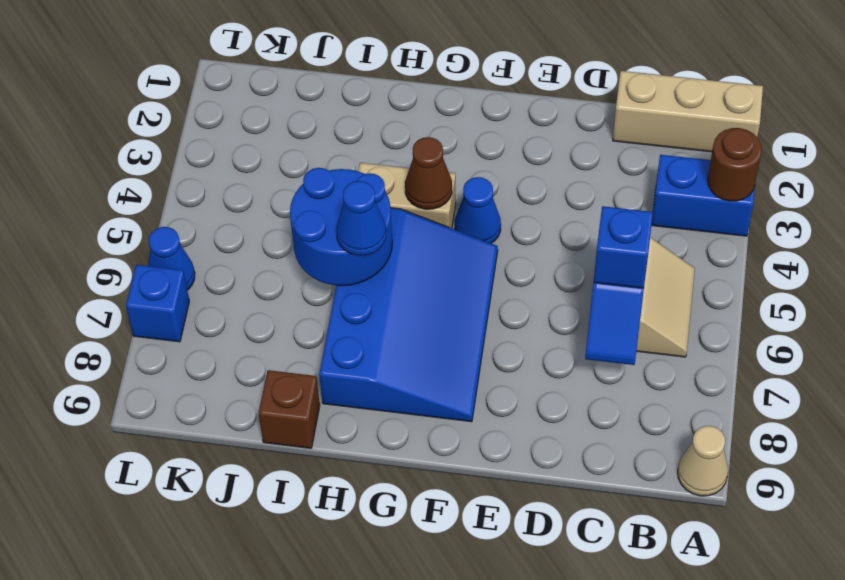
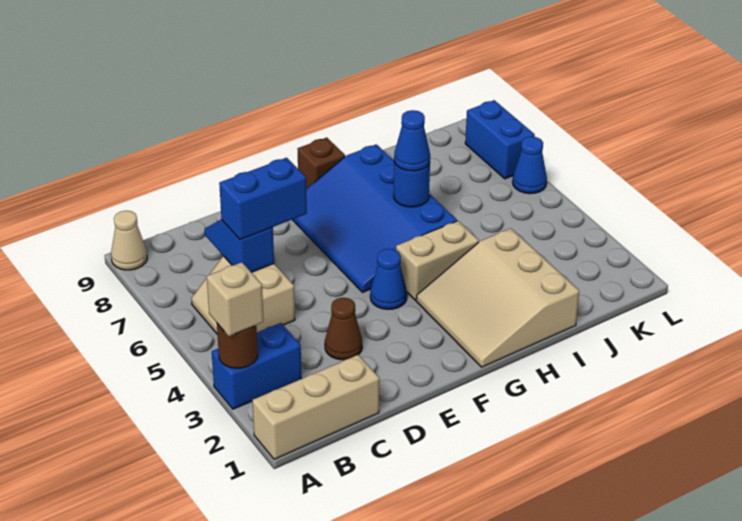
none -> tan brick A3 level 3
blue brick C6 level 3 -> blue brick C6:D6 level 3
none -> tan slope G1:I3 level 1 top I
brown cone G4 level 2 -> brown cone D3 level 1
blue round brick H5:I6 level 2 -> blue round brick H6 level 2
brown brick I9 level 1 -> brown brick G9 level 1
blue brick L7 level 1 -> blue brick L7:L8 level 1

